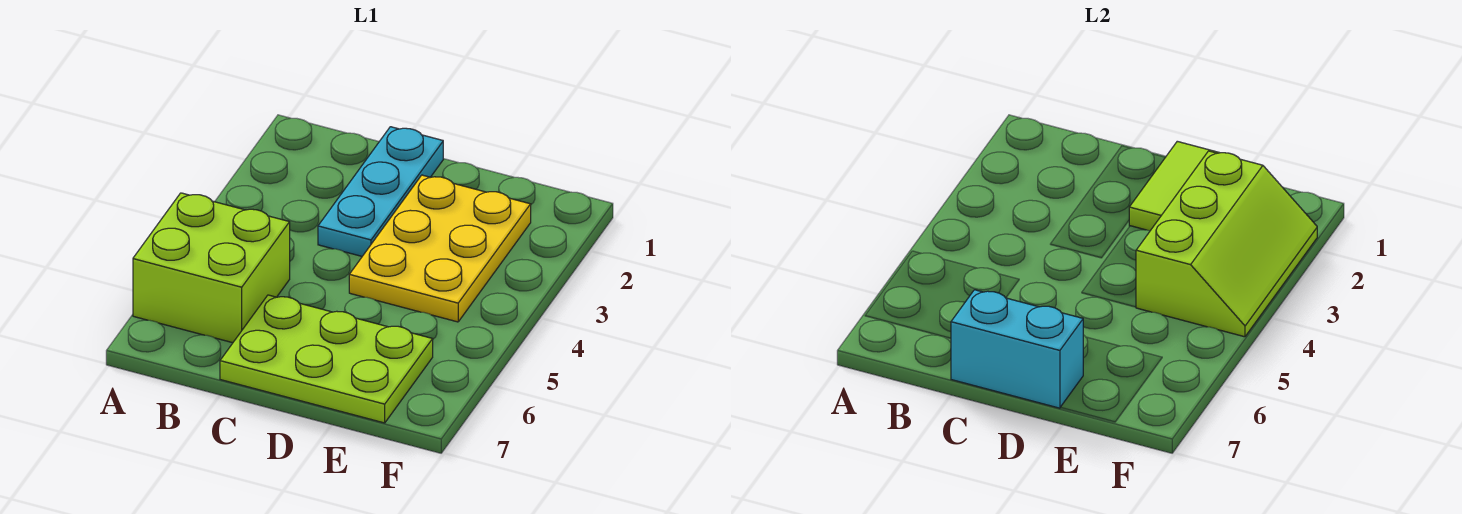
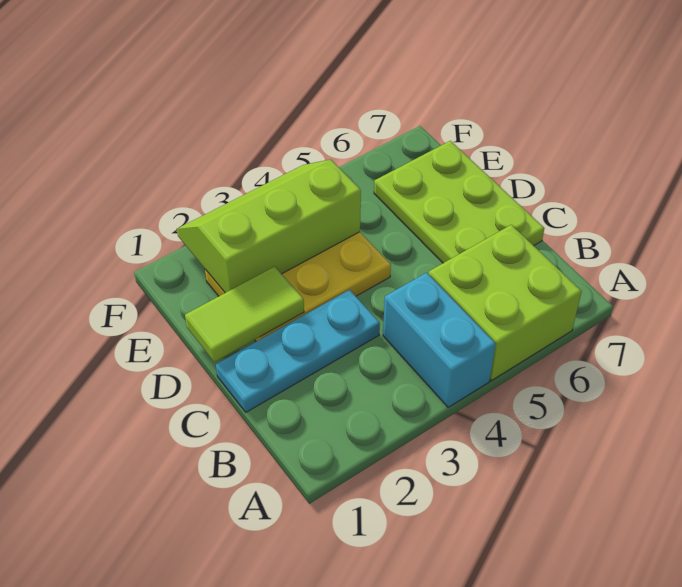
cyan brick C7:D7 level 2 -> cyan brick A4:B4 level 1

